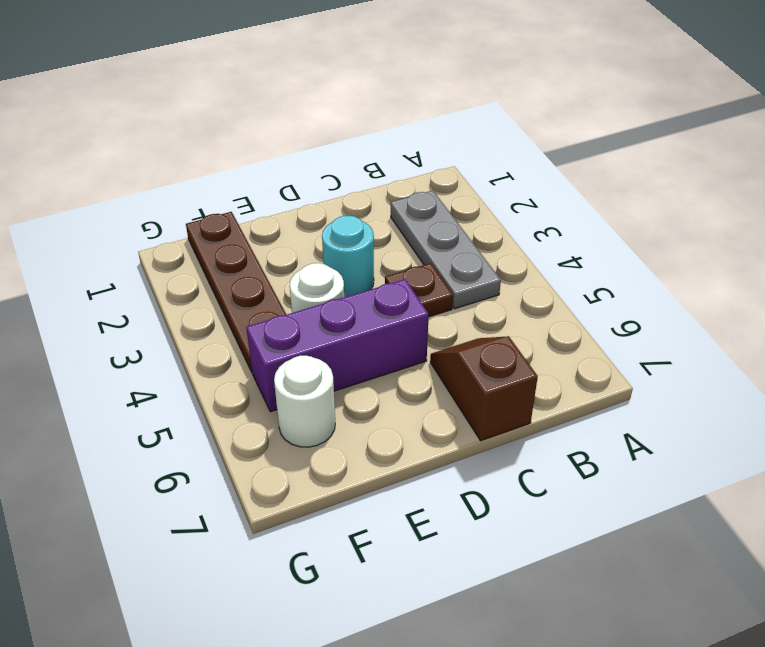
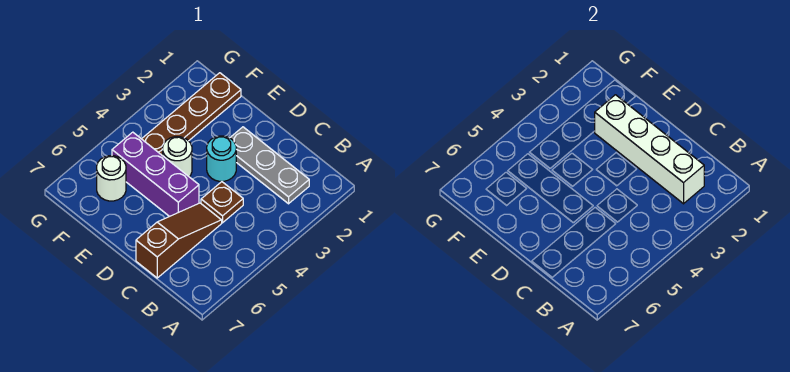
grey plate B2:B4 level 1 -> grey plate B2:D2 level 1
none -> white brick B2:E2 level 2
brown slope C6:C7 level 1 top 7 -> brown slope C5:C7 level 1 top 7

